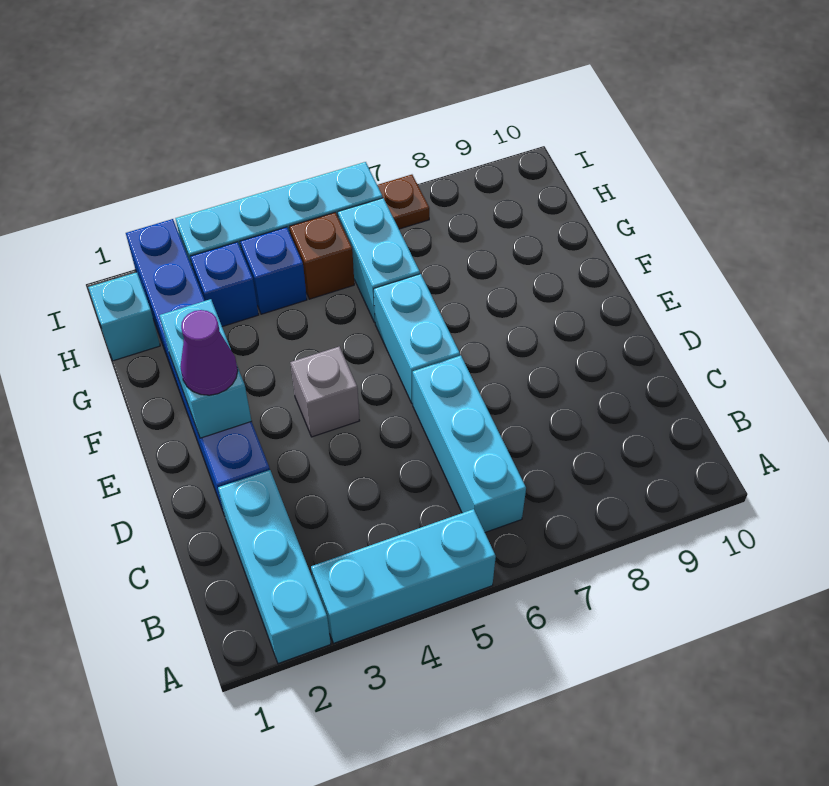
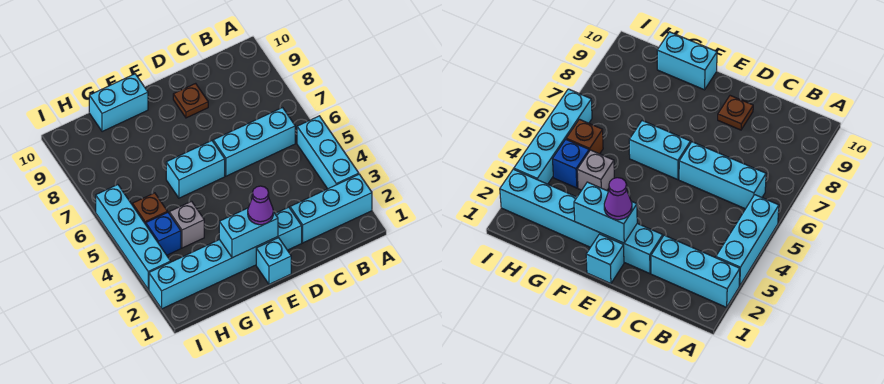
blue brick D2:I2 level 1 -> cyan brick D2:I2 level 1
grey brick E4 level 1 -> grey brick G4 level 1
cyan brick G6:H6 level 1 -> cyan brick F10:G10 level 1
cyan brick H1 level 1 -> cyan brick E1 level 1
blue brick H3 level 1 -> none
brown plate I7 level 1 -> brown plate D9 level 1

